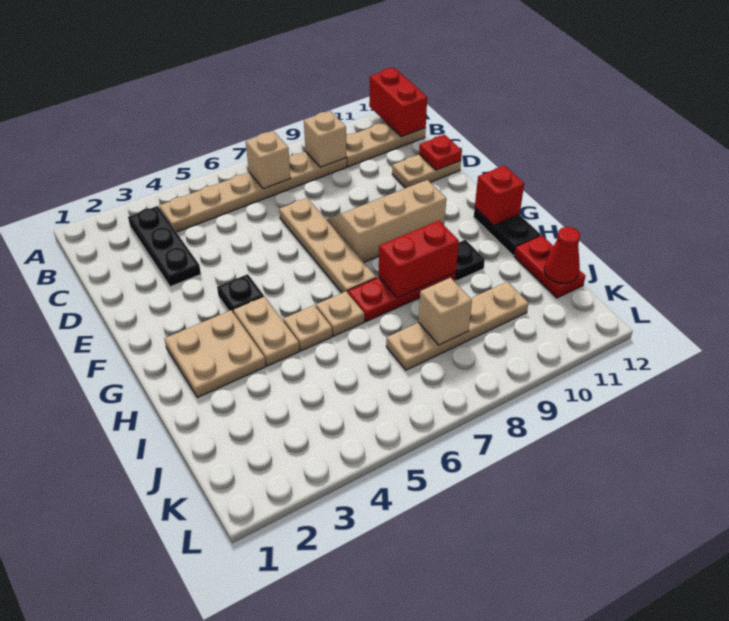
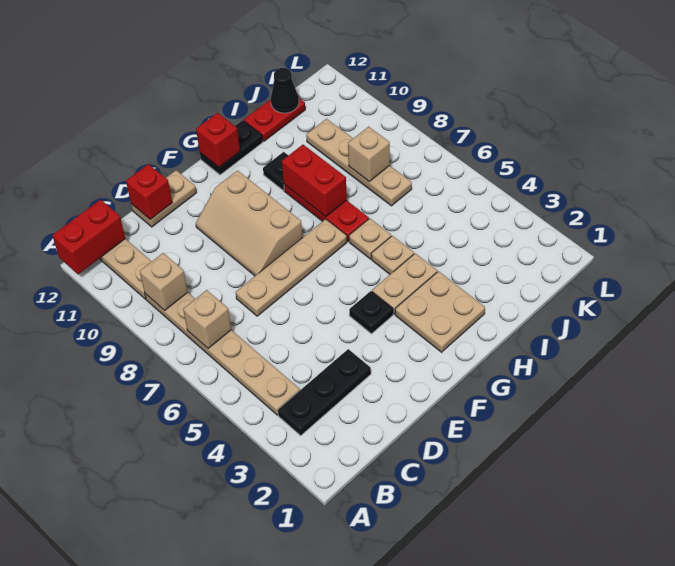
tan plate D11:D12 level 1 -> tan plate D12:E12 level 1
red plate D12 level 2 -> red brick D12 level 2
red cone J12 level 2 -> black cone J12 level 2

